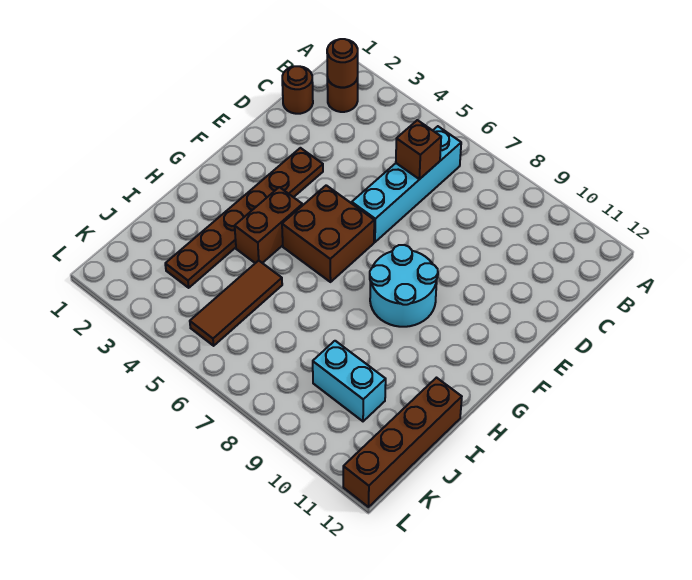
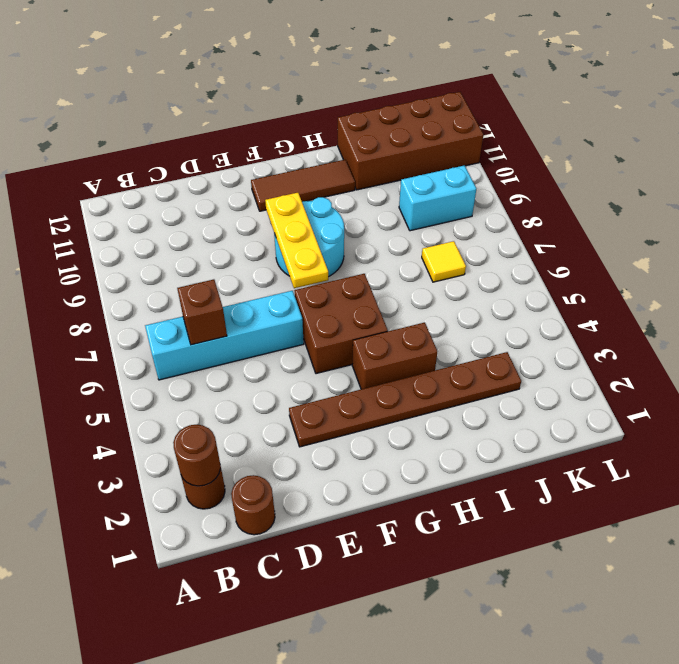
none -> yellow plate F7:F9 level 2
brown tile I5:K5 level 1 -> brown tile F11:H11 level 1
brown brick I12:L12 level 1 -> brown brick I11:L12 level 1
none -> yellow tile J7 level 1
cyan brick J9:J10 level 1 -> cyan brick J9:K9 level 1

